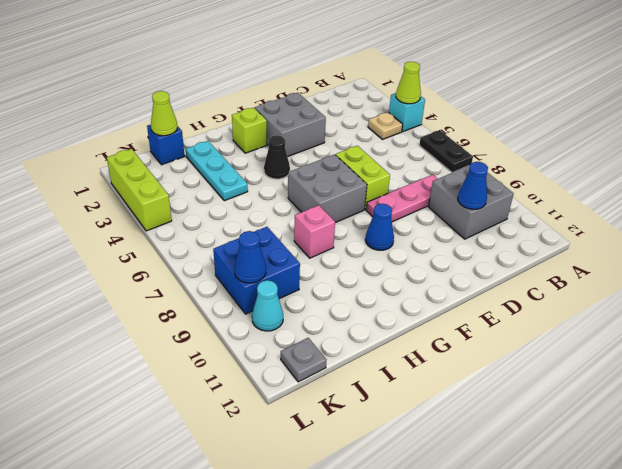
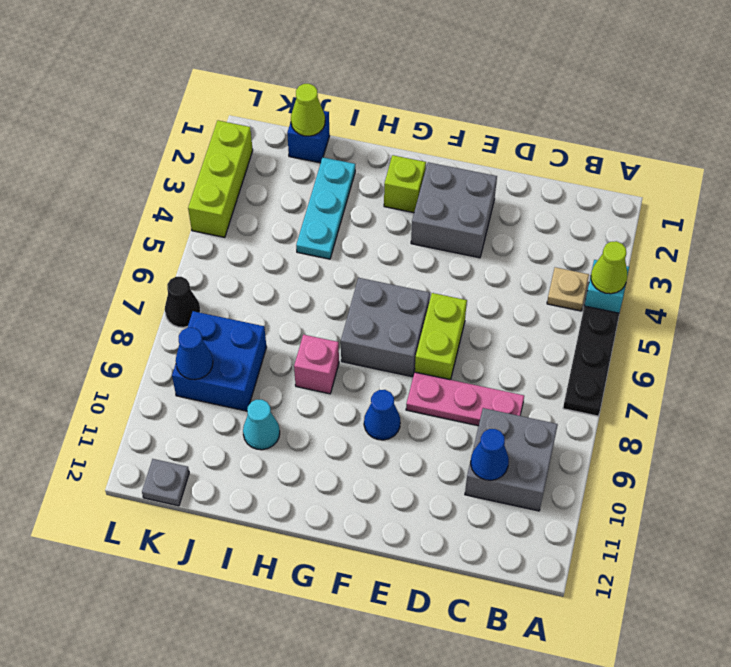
black plate A6:A7 level 1 -> black plate A5:A7 level 1
black cone G4 level 1 -> black cone L7 level 1
cyan cone K10 level 1 -> cyan cone I10 level 1

